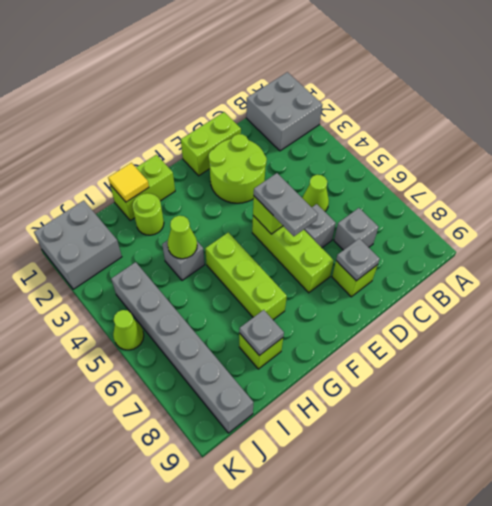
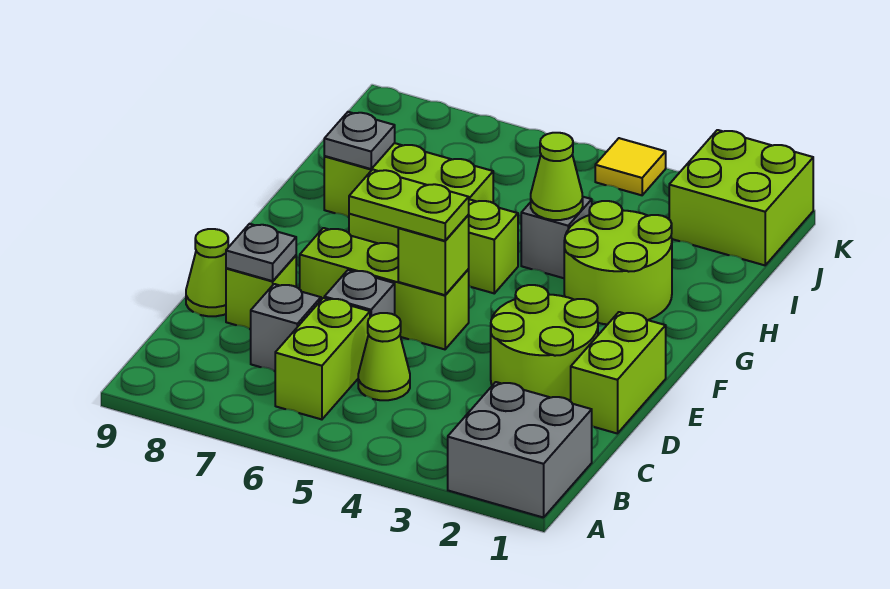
grey plate E5:E6 level 3 -> lime plate E5:E6 level 3
lime brick G1:H1 level 1 -> lime brick B6:C6 level 1
yellow tile H1 level 2 -> yellow tile K4 level 1
lime round brick H2 level 1 -> lime round brick G2:H3 level 1
lime brick H8 level 1 -> lime brick H6:H8 level 1
grey brick J1:K2 level 1 -> lime brick J1:K2 level 1
grey brick J4:J9 level 1 -> none
lime cone K5 level 1 -> lime cone D9 level 1

